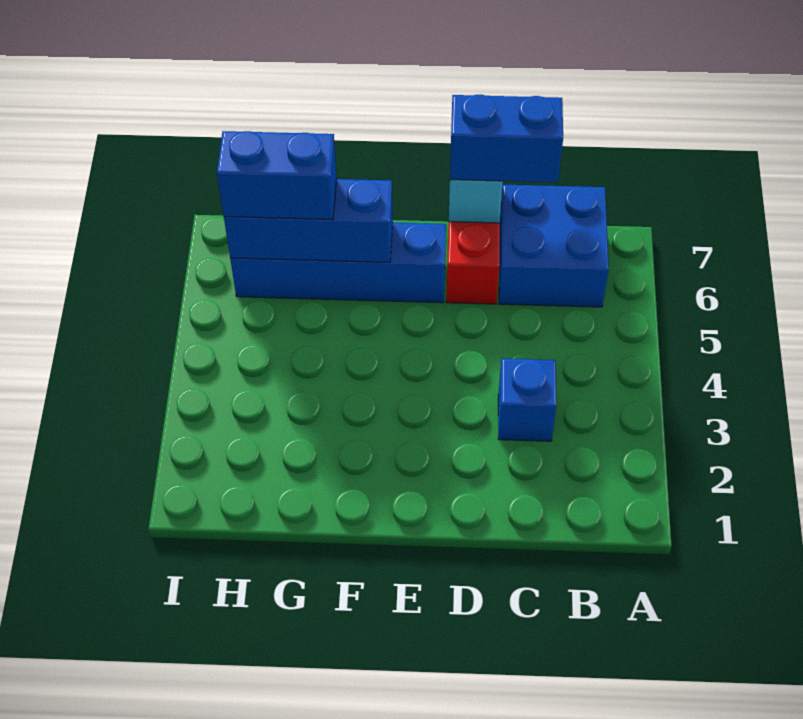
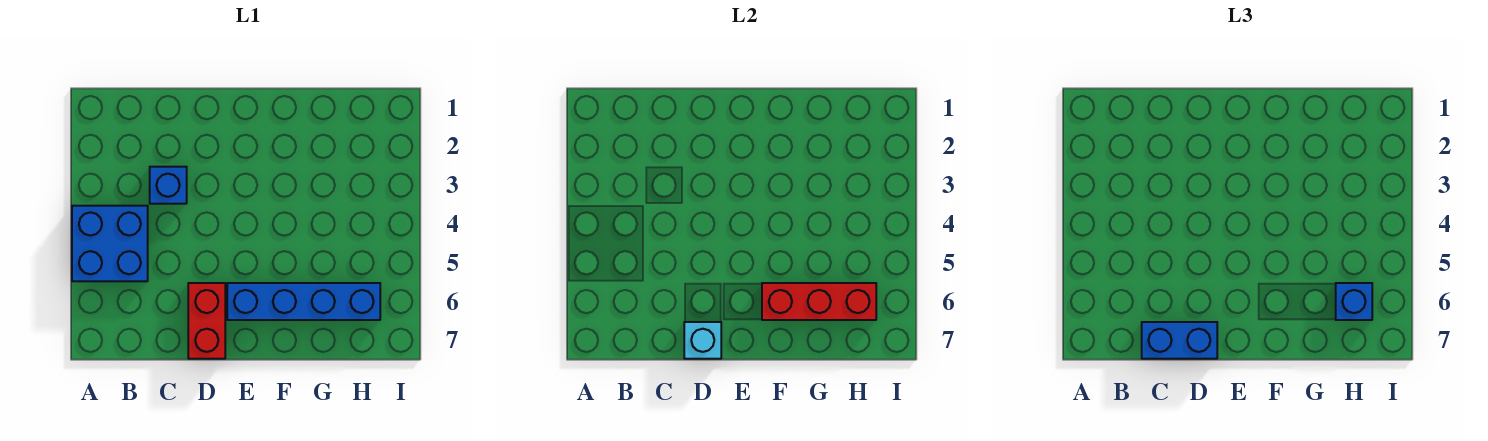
blue brick B6:C7 level 1 -> blue brick A4:B5 level 1
blue brick F6:H6 level 2 -> red brick F6:H6 level 2
blue brick G6:H6 level 3 -> blue brick H6 level 3

